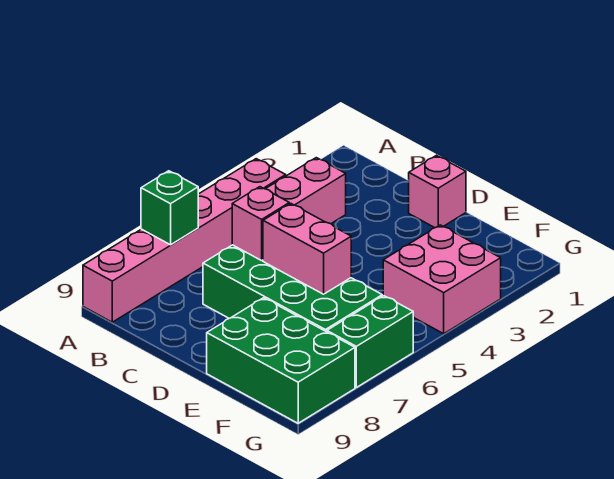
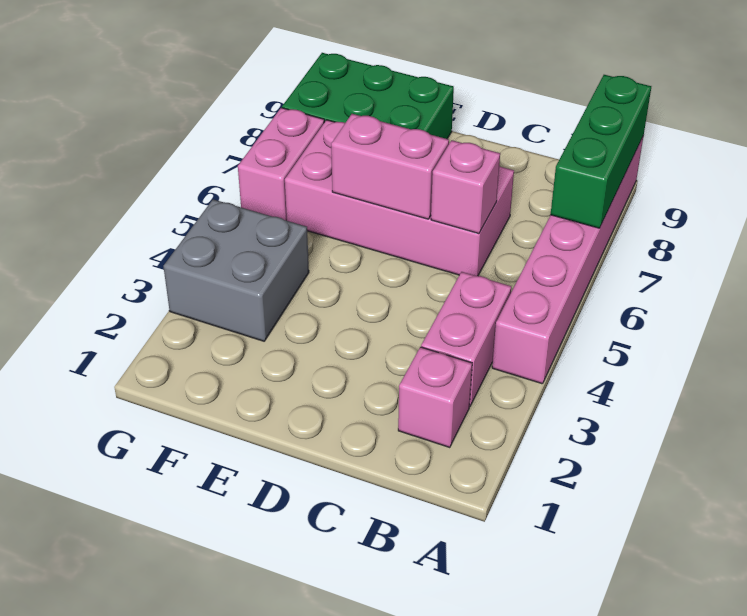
green brick A7 level 2 -> green brick A7:A9 level 2
green brick C6:F7 level 1 -> pink brick C6:F7 level 1
pink brick D1 level 1 -> pink brick B2 level 1
pink brick F3:G4 level 1 -> grey brick F3:G4 level 1
green brick G6:G7 level 1 -> pink brick G6:G7 level 1

